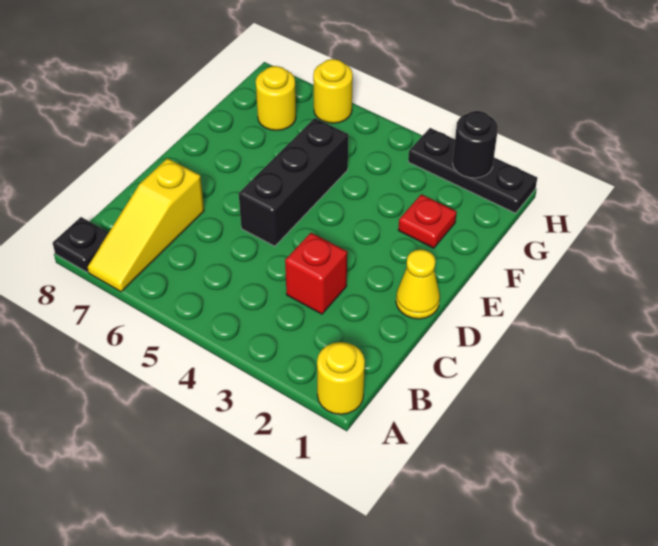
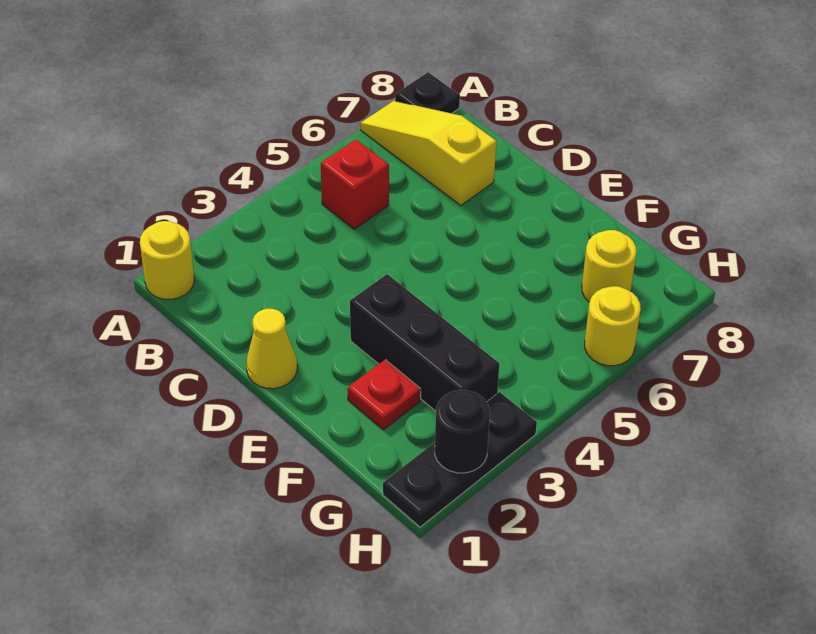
red brick C3 level 1 -> red brick B5 level 1
black brick D5:F5 level 1 -> black brick E3:G3 level 1

